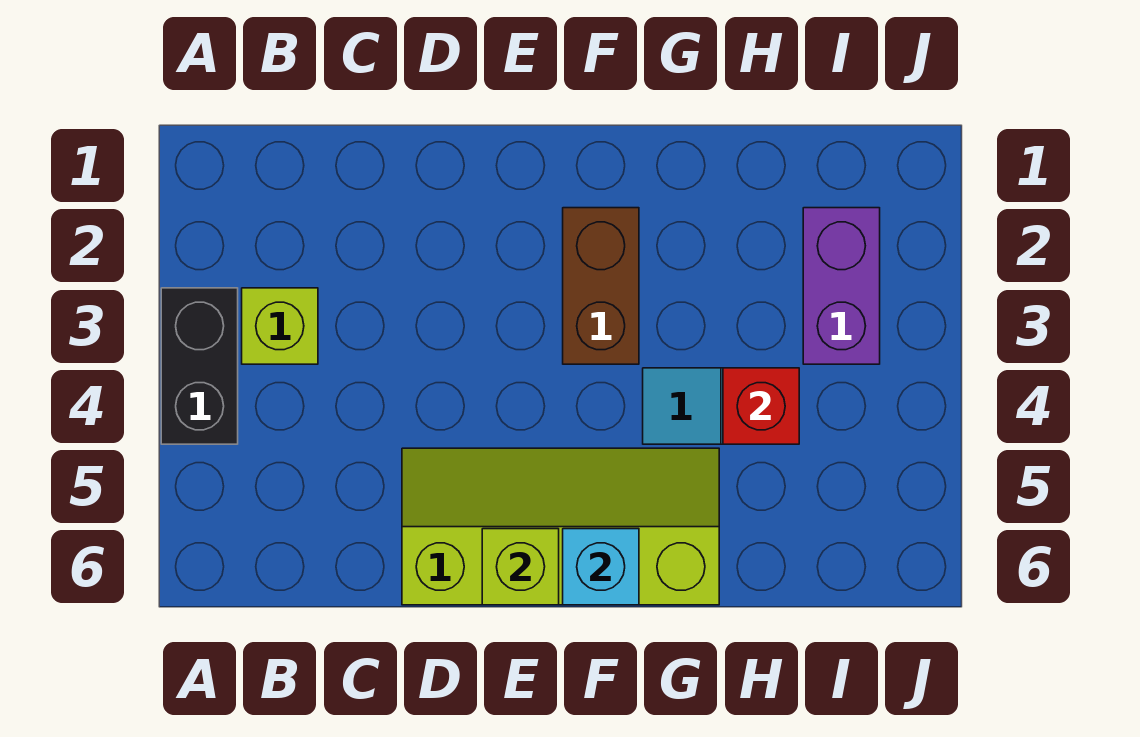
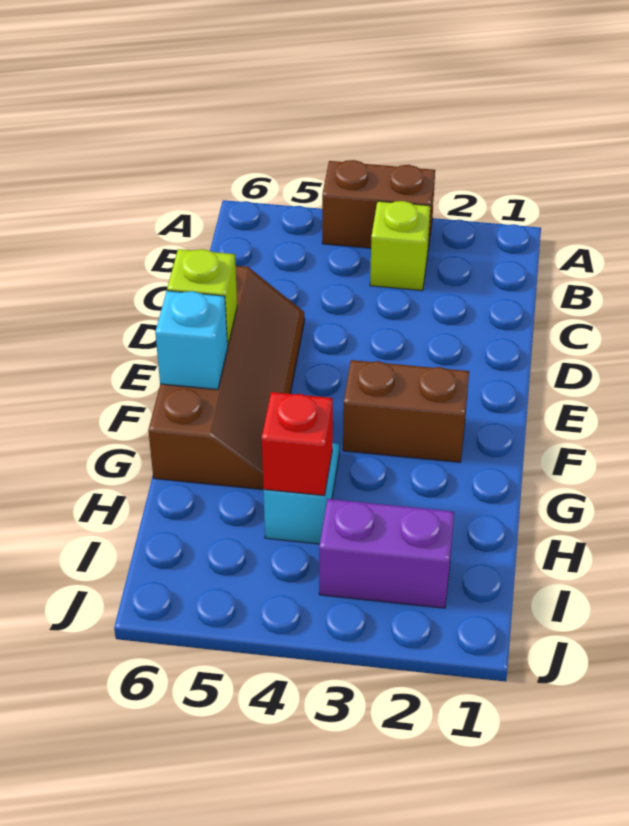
black brick A3:A4 level 1 -> brown brick A3:A4 level 1
lime slope D5:G6 level 1 top 6 -> brown slope D5:G6 level 1 top 6

